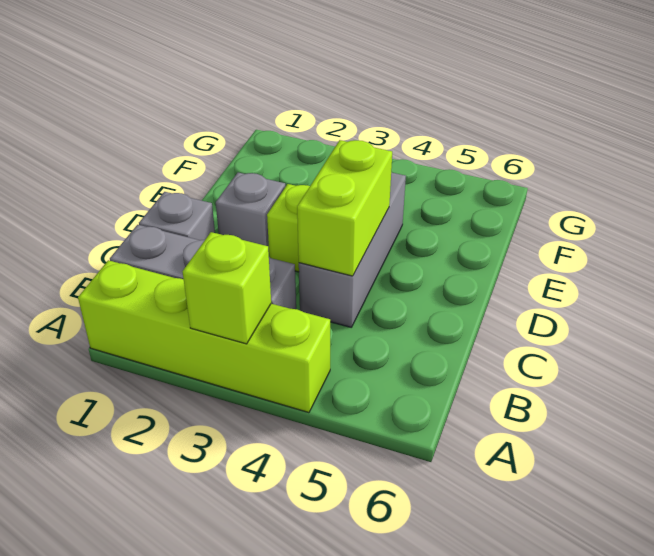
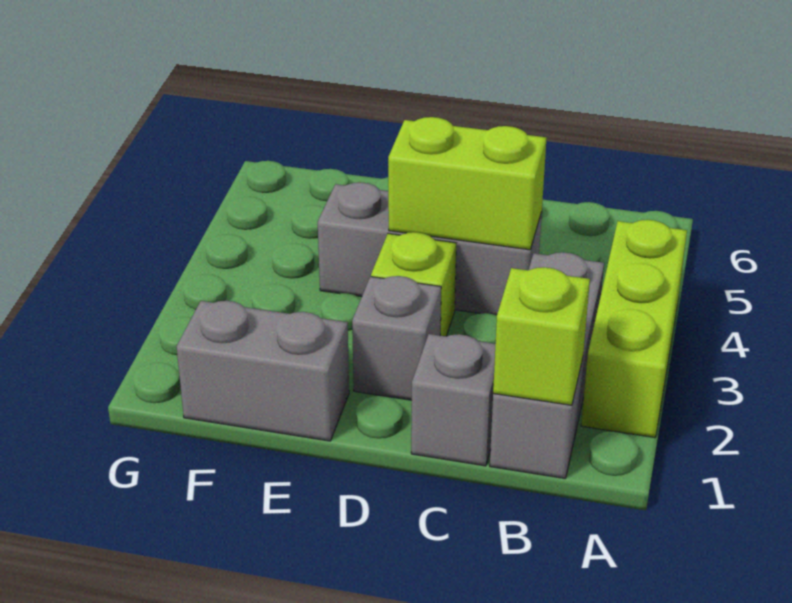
lime brick A1:A4 level 1 -> lime brick A2:A4 level 1
lime brick A3 level 2 -> lime brick B1 level 2
none -> grey brick E1:F1 level 1

